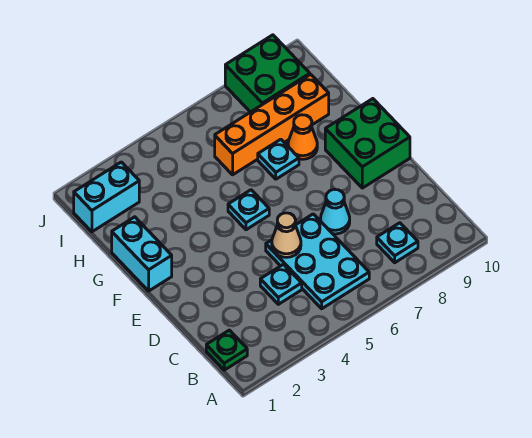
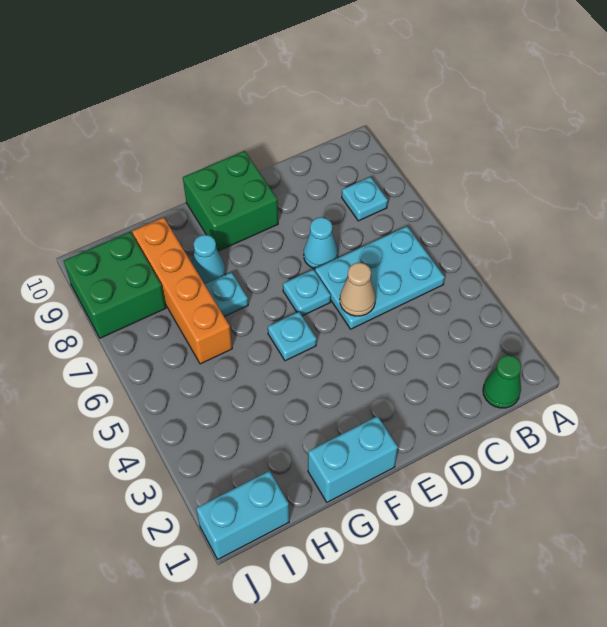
green plate B1 level 1 -> green cone B1 level 1
cyan plate C4 level 1 -> cyan plate E6 level 1
orange cone G8 level 1 -> cyan cone G8 level 1
cyan brick I1:I2 level 1 -> cyan brick I1:J1 level 1

